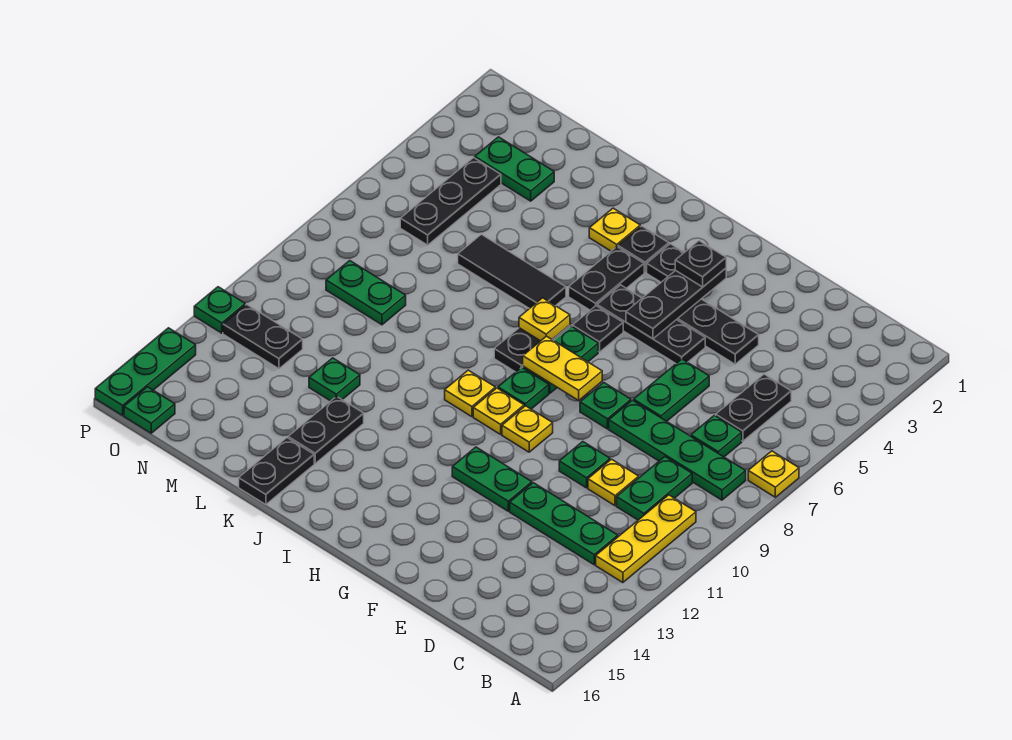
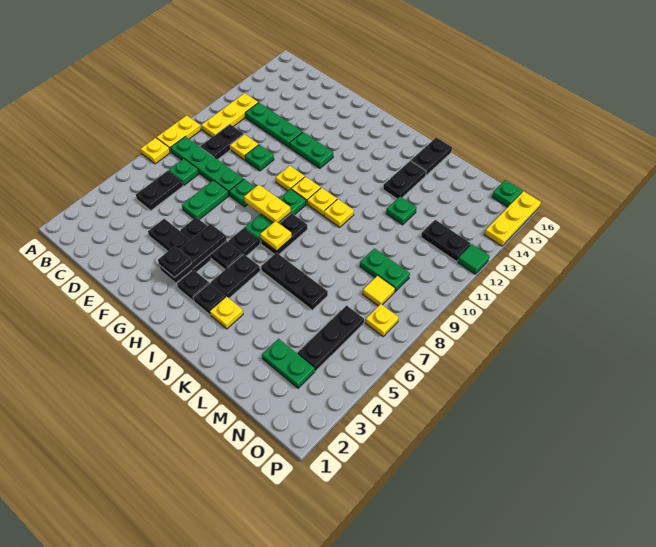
none -> yellow plate A8:A9 level 1
green plate C9:C10 level 1 -> black plate C9:C10 level 1
black tile J6:L6 level 1 -> black plate J6:L6 level 1
none -> yellow plate J10 level 1
none -> yellow tile N8 level 1
none -> yellow plate O7 level 1
green plate P12 level 1 -> green tile P12 level 1
green plate P14:P16 level 1 -> yellow plate P14:P16 level 1

